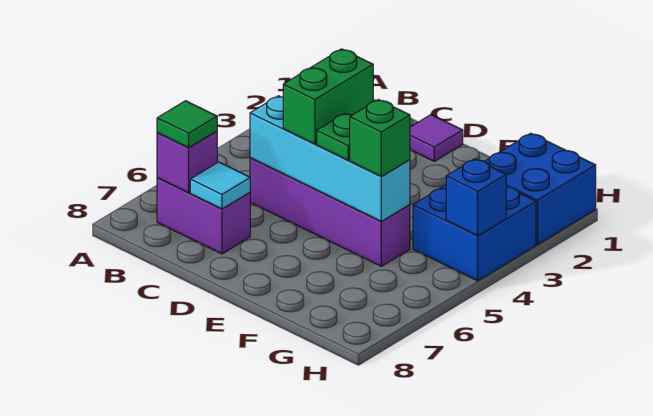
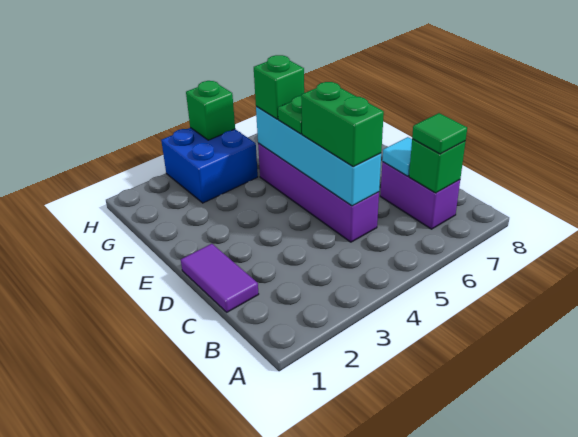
purple brick B7 level 2 -> green brick B7 level 2
purple tile D1 level 1 -> purple tile C1:D1 level 1
green brick D4:D5 level 3 -> green brick C5:D5 level 3
blue brick G1:H2 level 1 -> none
blue brick H4 level 2 -> green brick H4 level 2

